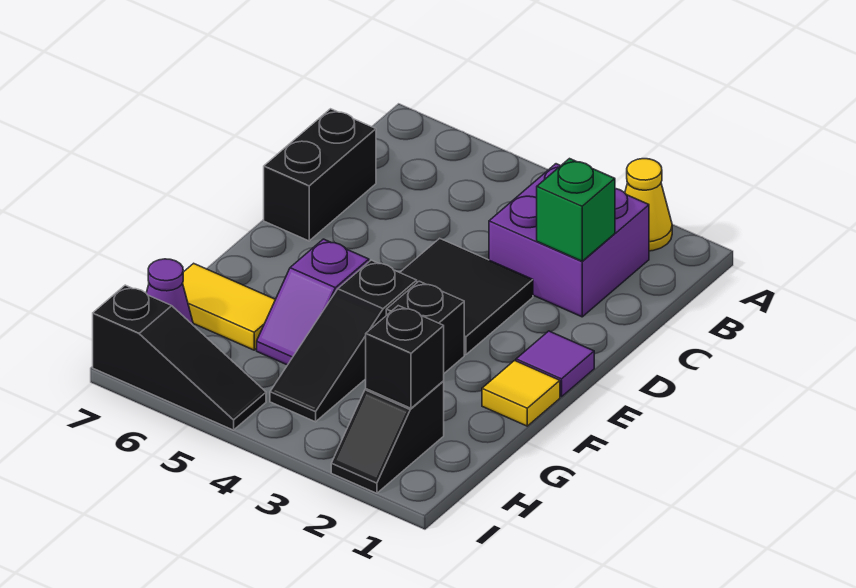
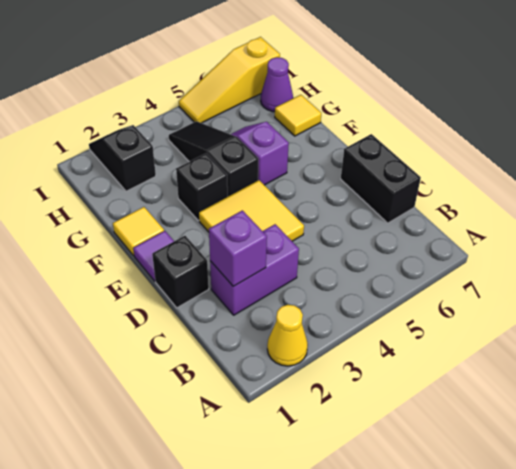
purple brick B2:C3 level 1 -> purple brick C2:C3 level 1
green brick C2 level 2 -> purple brick C2 level 2
black tile D3:E4 level 1 -> yellow tile D3:E4 level 1
yellow tile G6:G7 level 1 -> yellow tile G7 level 1
black brick H2 level 2 -> black brick D1 level 1
black slope I5:I7 level 1 top 7 -> yellow slope I5:I7 level 1 top 7

